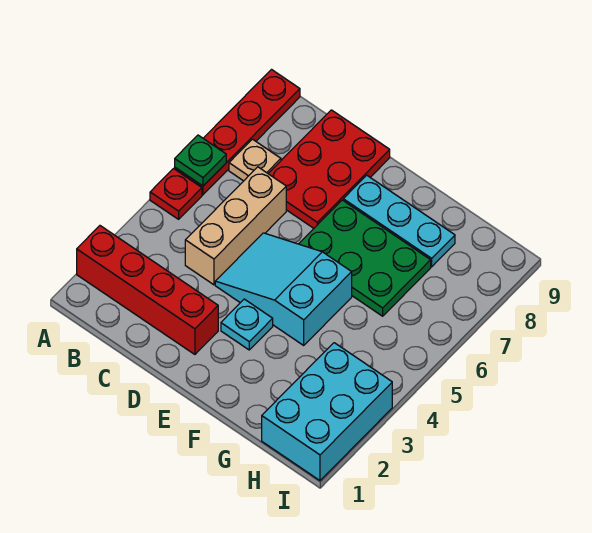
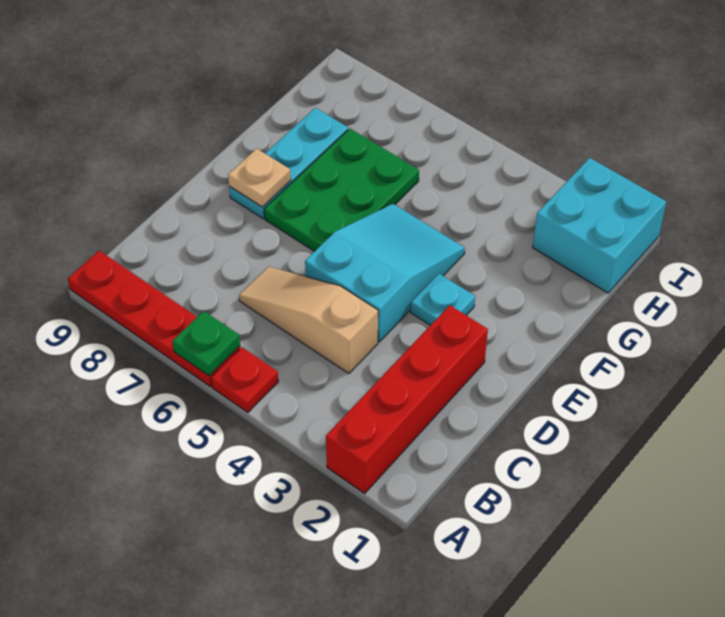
tan plate B7 level 1 -> tan plate E8 level 2
tan brick C4:C6 level 1 -> tan slope C4:C6 level 1 top 4
red plate C7:D9 level 1 -> none
cyan slope D4:F5 level 1 top F -> cyan slope D4:F5 level 1 top D
cyan brick H1:I3 level 1 -> cyan brick H1:I2 level 1

